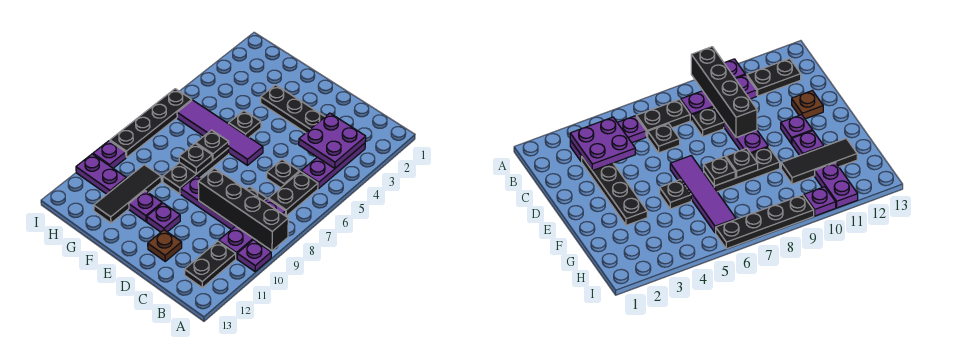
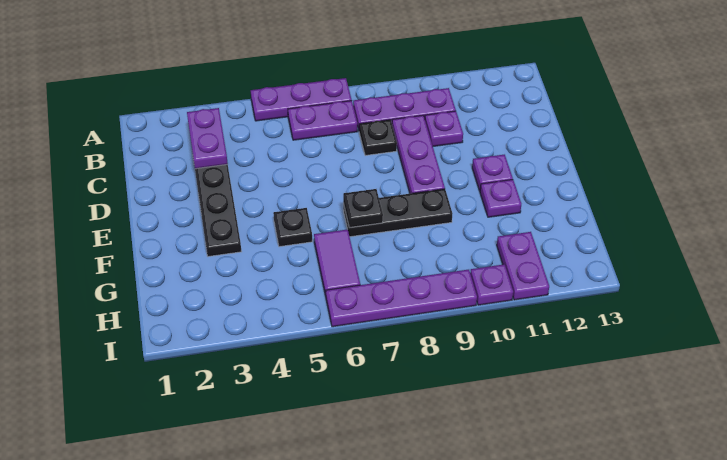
black brick A9:D9 level 2 -> none
purple plate A10 level 1 -> purple plate C10 level 1
purple plate B3:B5 level 1 -> purple plate A5:A7 level 1
purple plate B3:C4 level 2 -> purple plate B3:C3 level 2
black plate B6:B7 level 1 -> purple plate B6:B7 level 1
black plate B11:B12 level 1 -> none
black plate C6 level 1 -> none
brown plate D12 level 1 -> none
purple tile E6:H6 level 1 -> purple tile G6:H6 level 1
black plate F8 level 2 -> none
black tile G10:G12 level 1 -> none
black plate I6:I9 level 1 -> purple plate I6:I9 level 1

